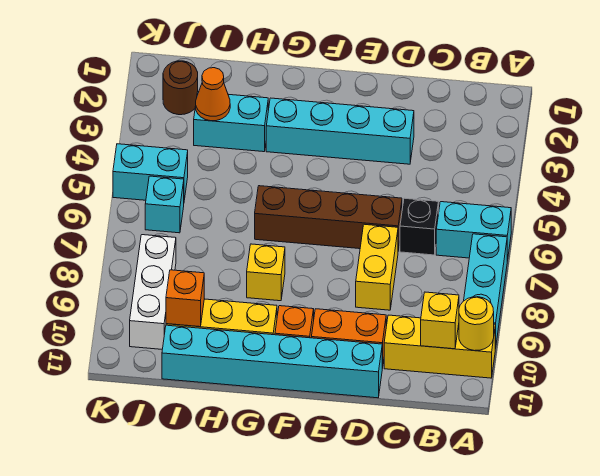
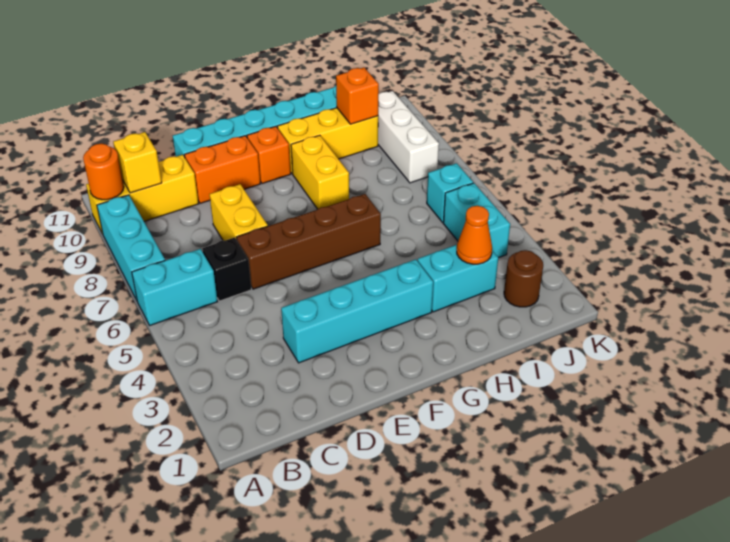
yellow round brick A10 level 2 -> orange round brick A10 level 2
yellow brick G8 level 1 -> yellow brick G8:G9 level 1
cyan brick J5:K5 level 1 -> cyan brick J4:J5 level 1

